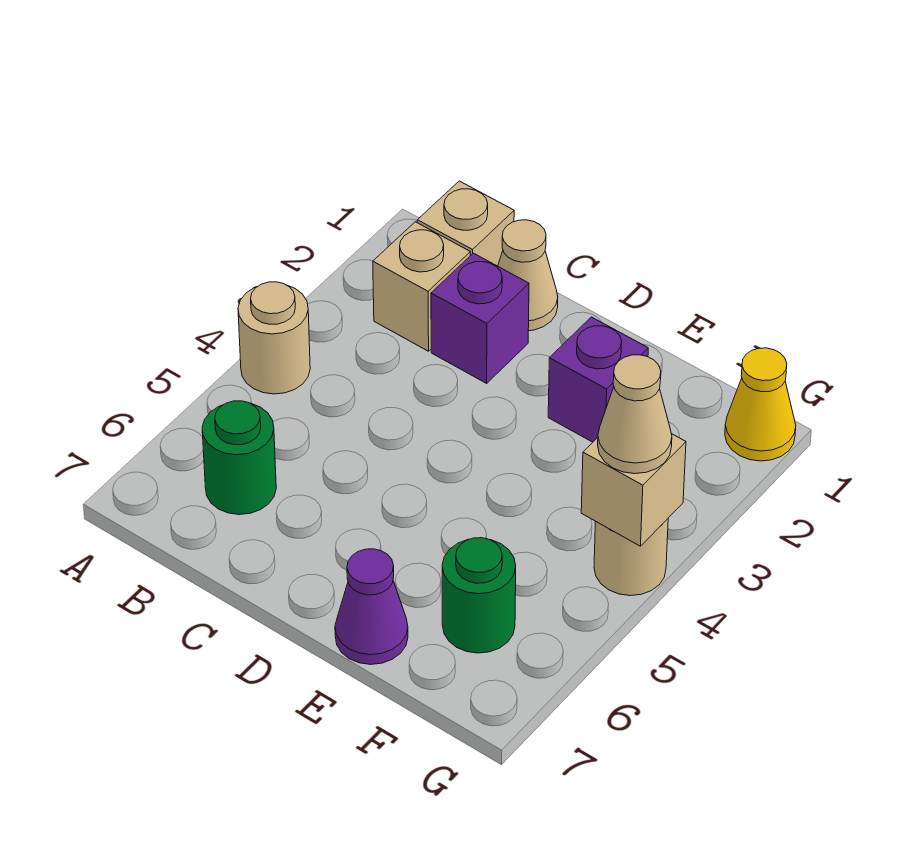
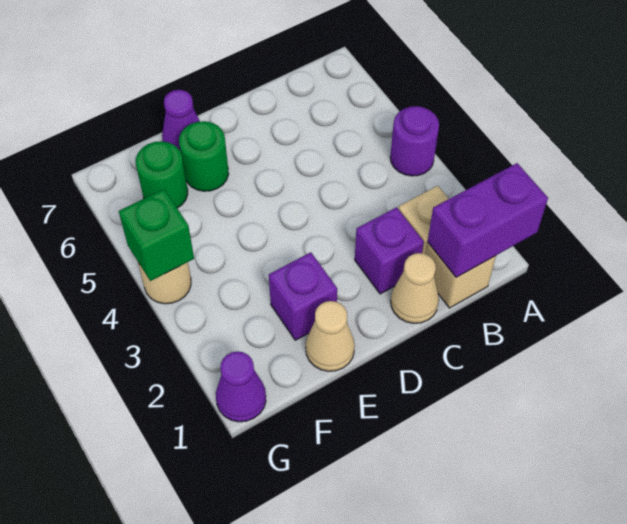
none -> purple brick A1:B1 level 2
tan round brick A4 level 1 -> purple round brick A4 level 1
green round brick B6 level 1 -> green round brick E6 level 1
yellow cone G1 level 1 -> purple cone G1 level 1
tan brick G4 level 2 -> green brick G4 level 2
tan cone G4 level 3 -> tan cone E1 level 1

